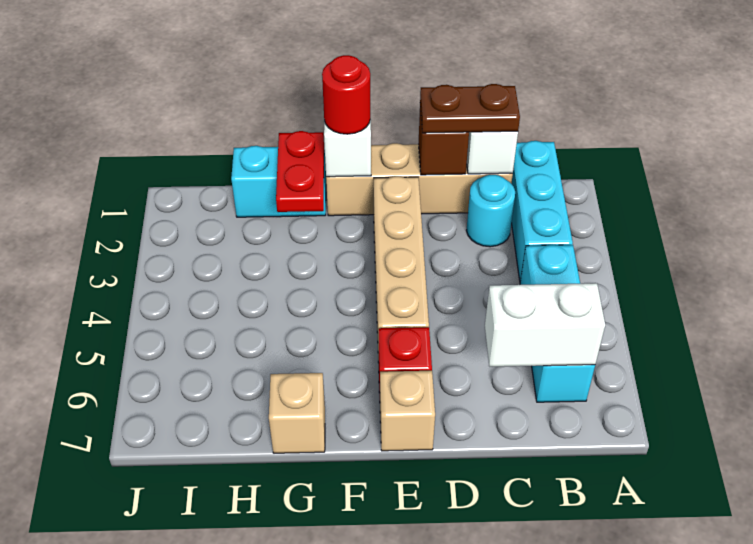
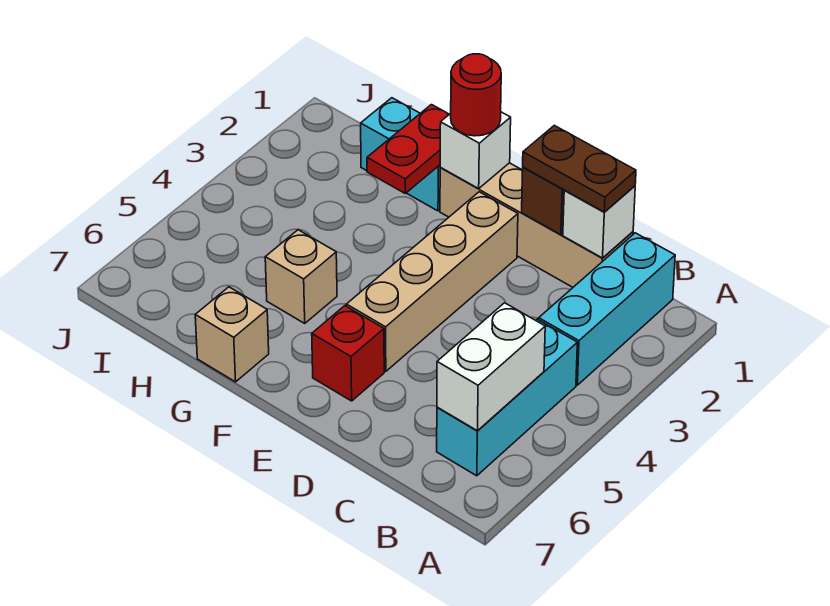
white brick B6:C6 level 2 -> white brick B5:B6 level 2
cyan round brick C2 level 1 -> none
tan brick E7 level 1 -> tan brick G5 level 1

